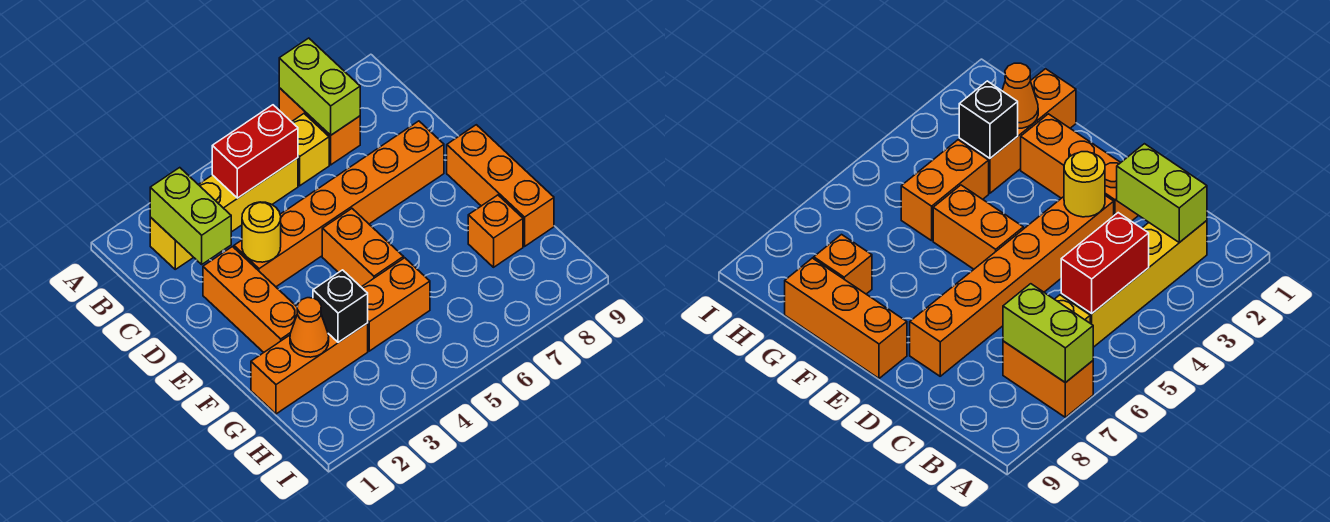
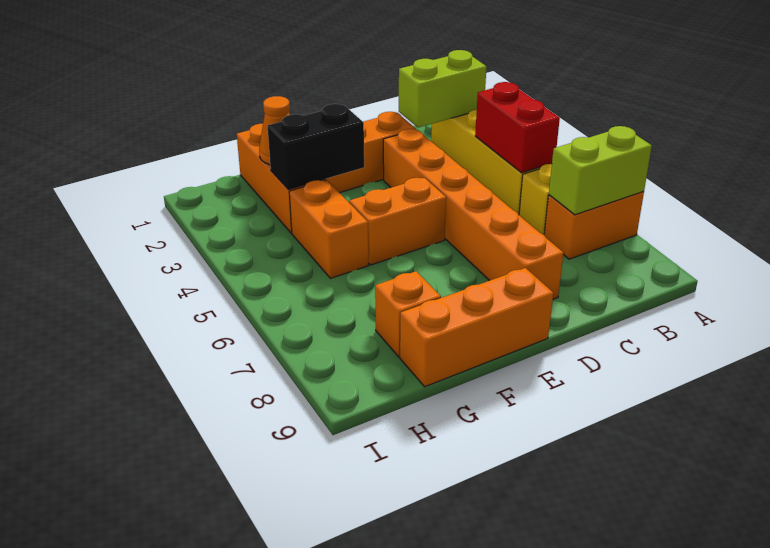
yellow round brick D3 level 2 -> none
black brick G3 level 2 -> black brick F3:G3 level 2

